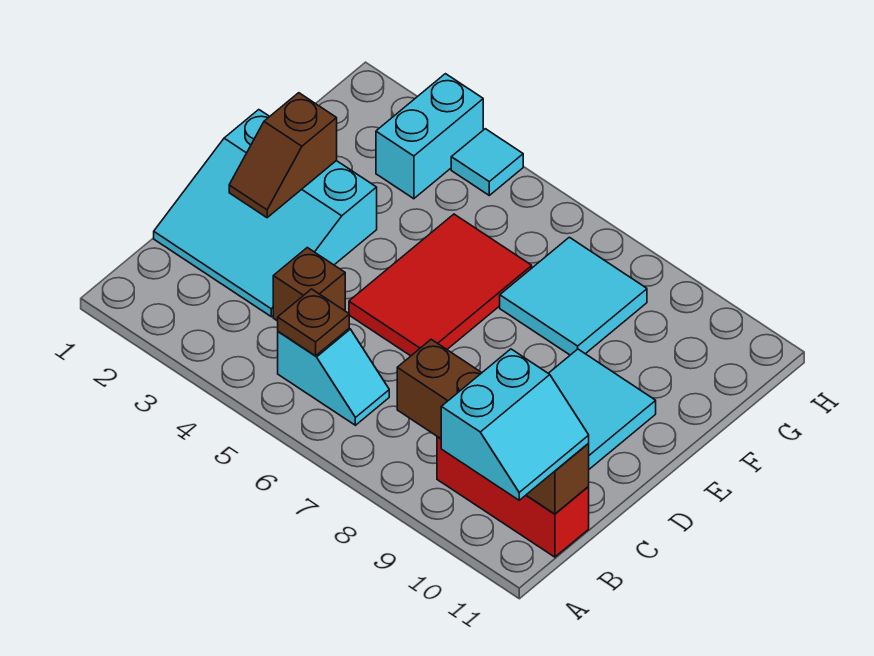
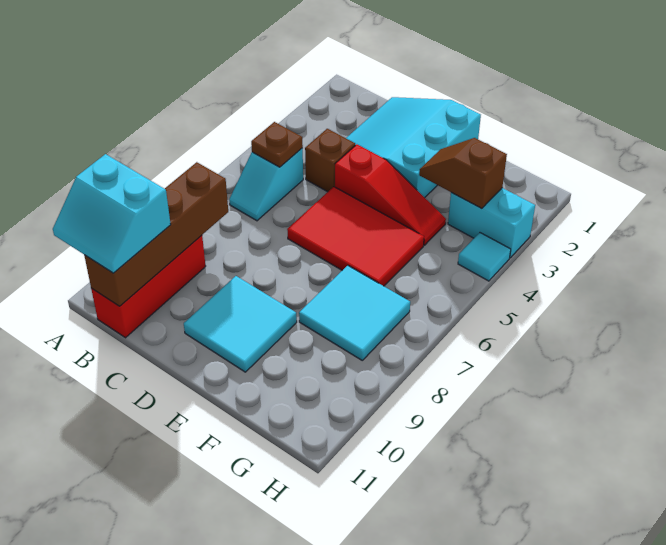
brown slope D2:E2 level 2 top E -> brown slope F3:G3 level 2 top G
none -> red slope D4:F4 level 1 top D

